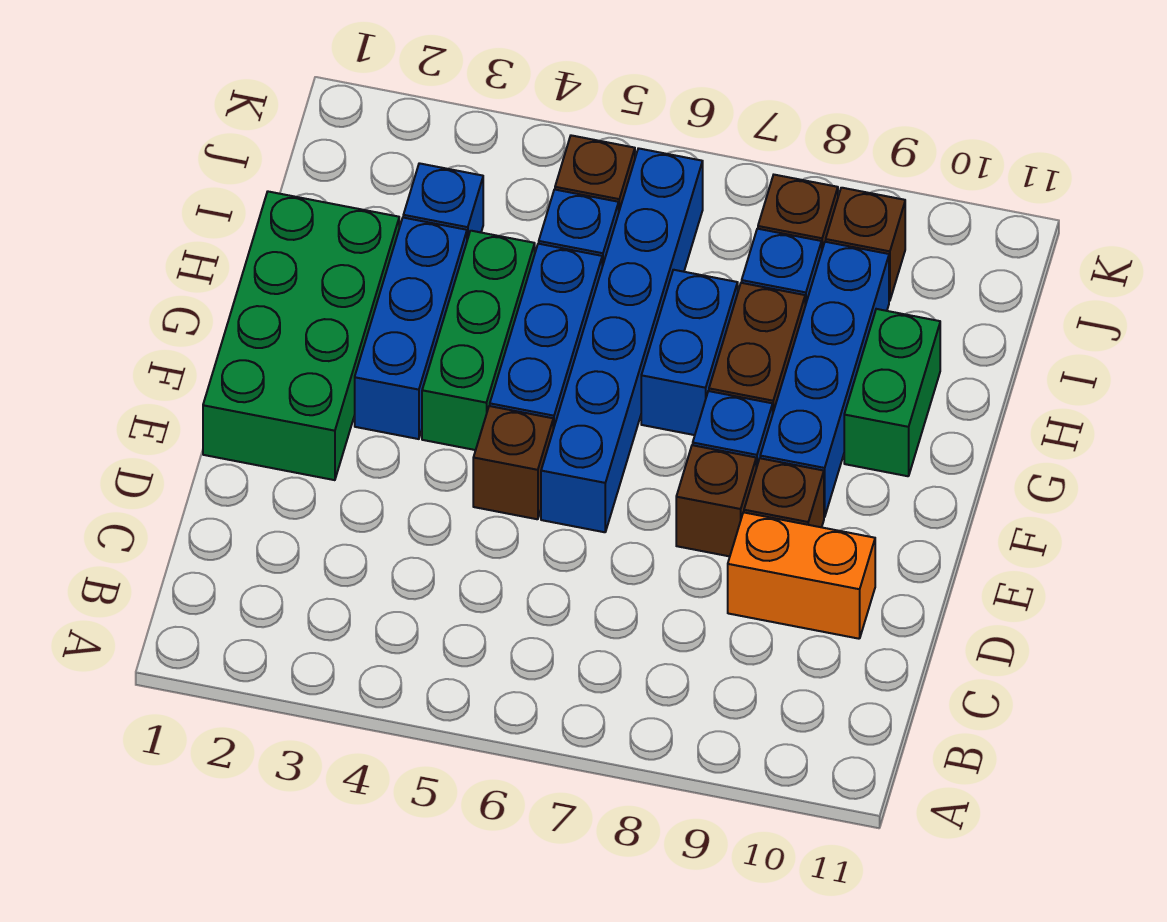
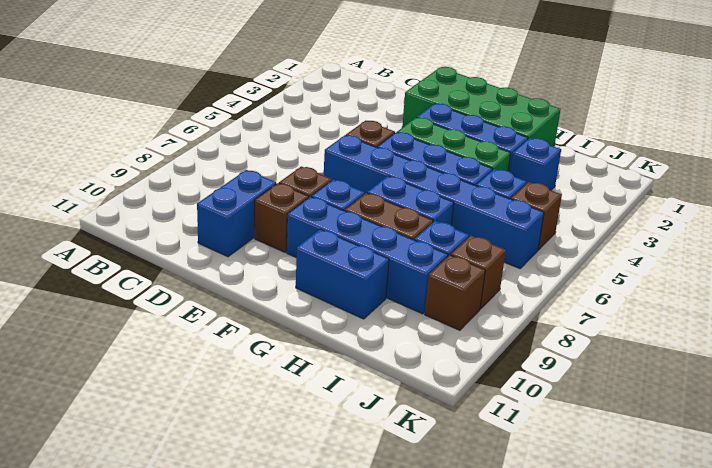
orange brick D9:D10 level 1 -> blue brick D9:D10 level 1
green brick G10:H10 level 1 -> blue brick G10:H10 level 1

